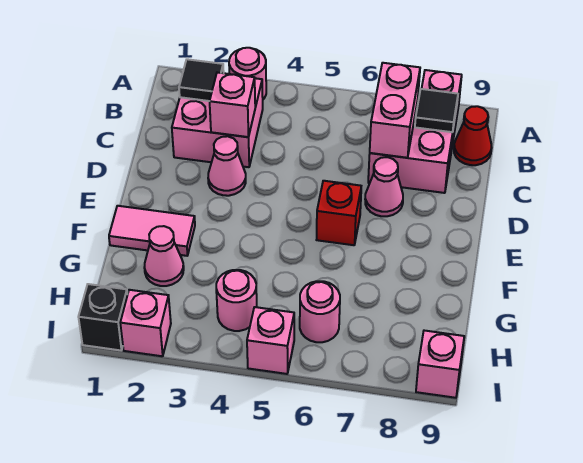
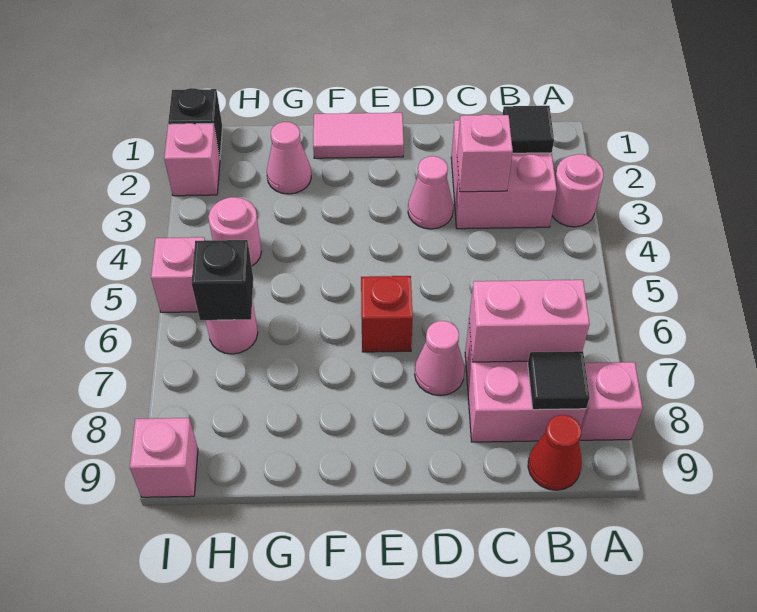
pink tile F1:F2 level 1 -> pink tile E1:F1 level 1
none -> black brick H6 level 2

